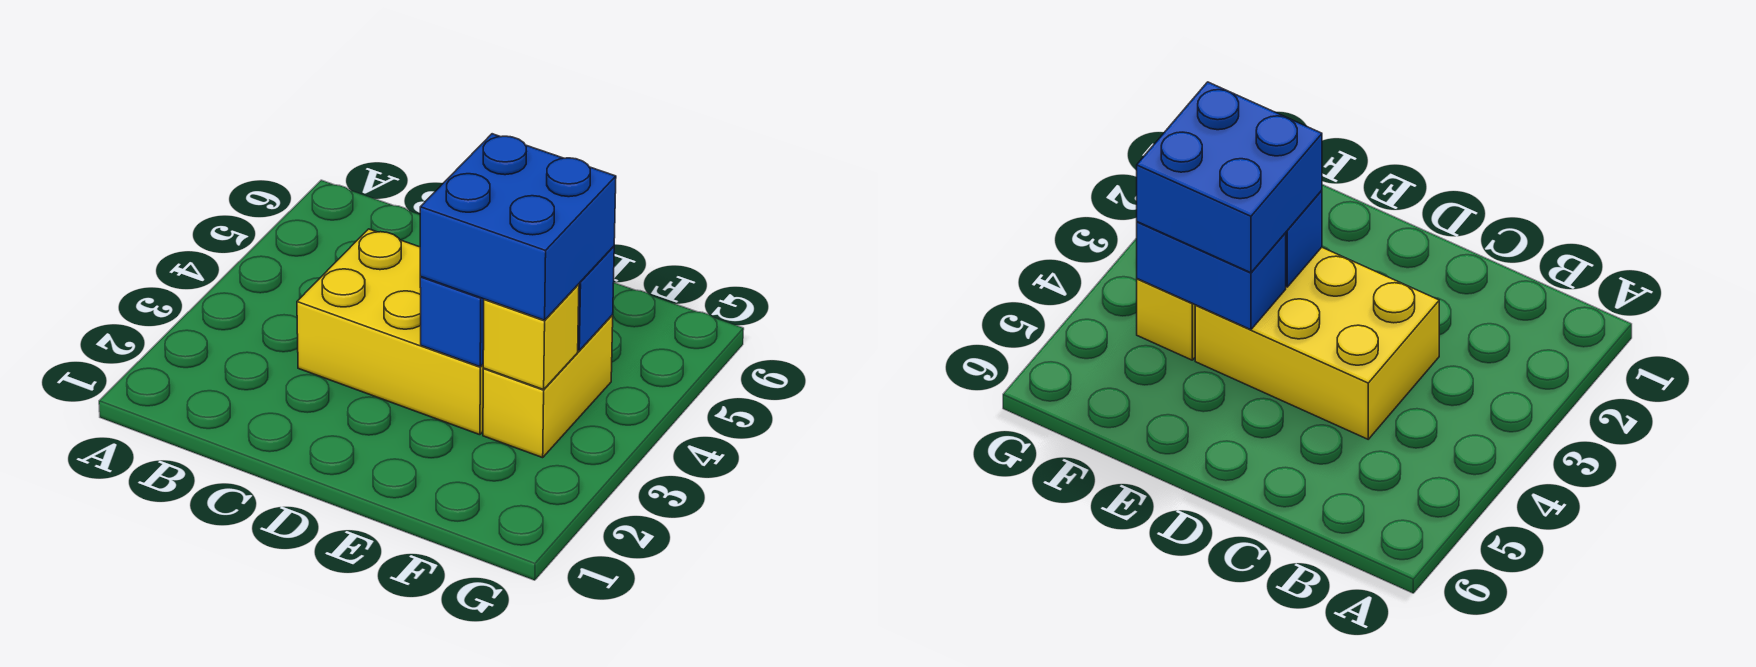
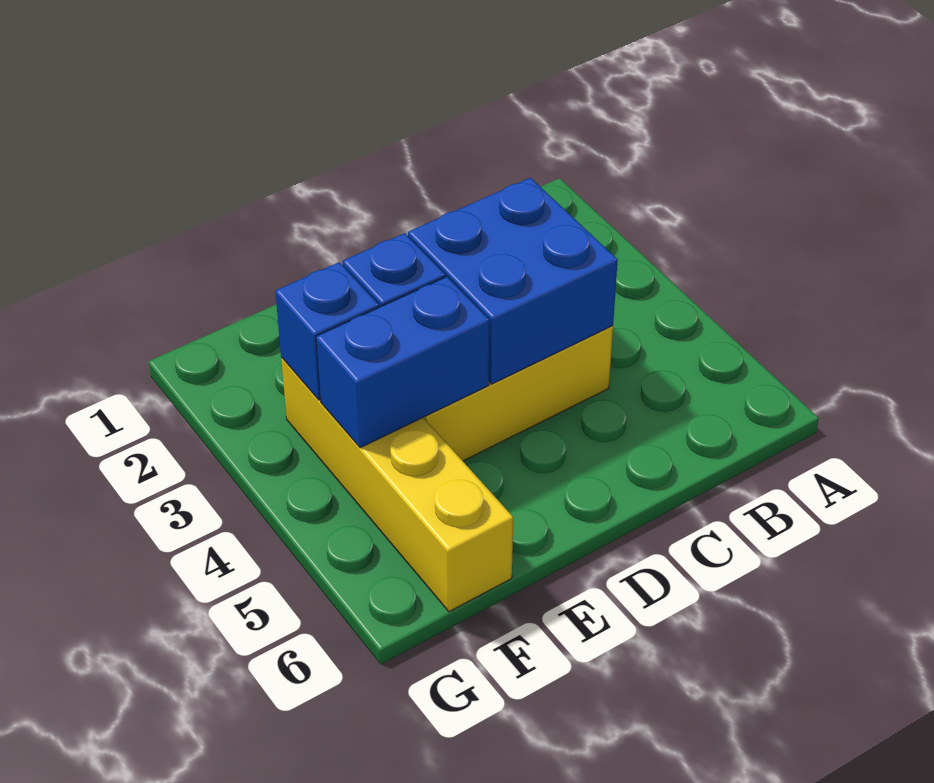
blue brick E3:F4 level 3 -> blue brick C3:D4 level 2
yellow brick F3:F4 level 1 -> yellow brick F3:F6 level 1
yellow brick F3 level 2 -> blue brick F3 level 2

